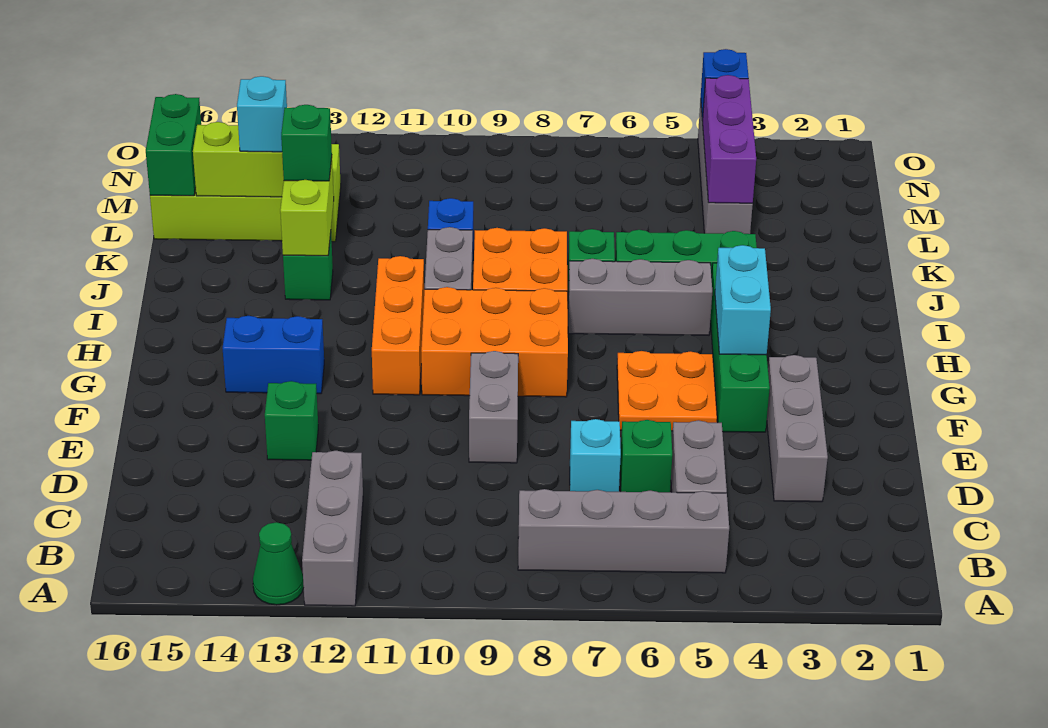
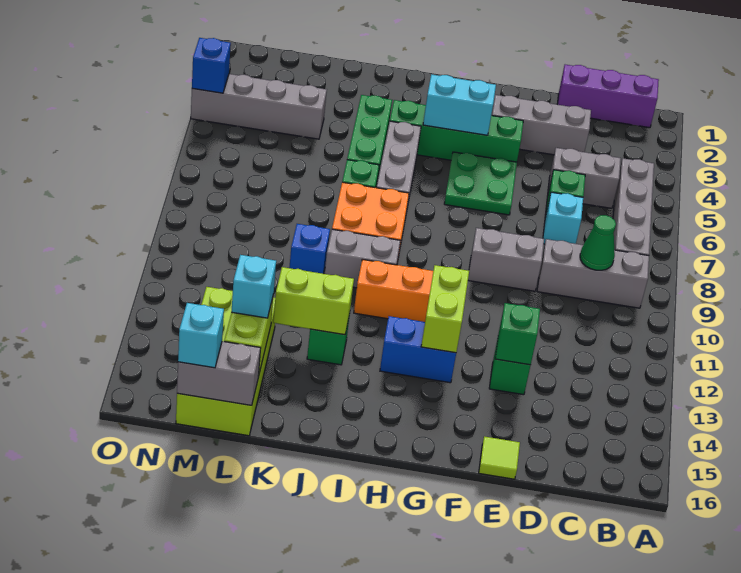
grey brick A12:C12 level 1 -> grey brick B9:D9 level 1
green cone A13 level 1 -> green cone C9 level 2
none -> lime tile E16 level 1
orange plate F5:G6 level 1 -> green plate F5:G6 level 1
orange brick G8:H10 level 1 -> none
none -> lime brick G12:G13 level 2
blue brick G13:G14 level 1 -> blue brick G13:H13 level 1
green brick K13 level 3 -> green brick E13 level 2
purple brick L4:N4 level 2 -> purple brick B1:D1 level 1
green brick L16:M16 level 2 -> grey brick L16:M16 level 2
none -> cyan brick M16 level 3

